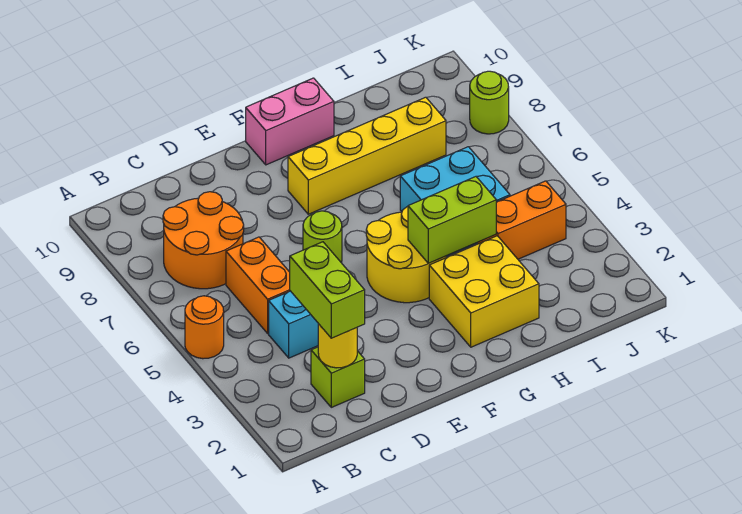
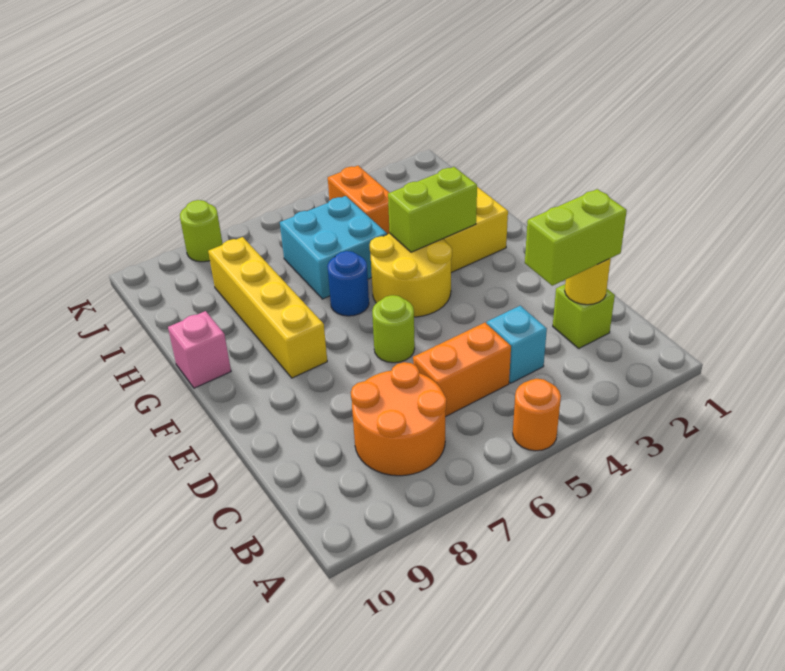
pink brick F10:G10 level 1 -> pink brick G10 level 1
lime brick G4:H4 level 2 -> lime brick G3:G4 level 2
none -> blue round brick G6 level 1

